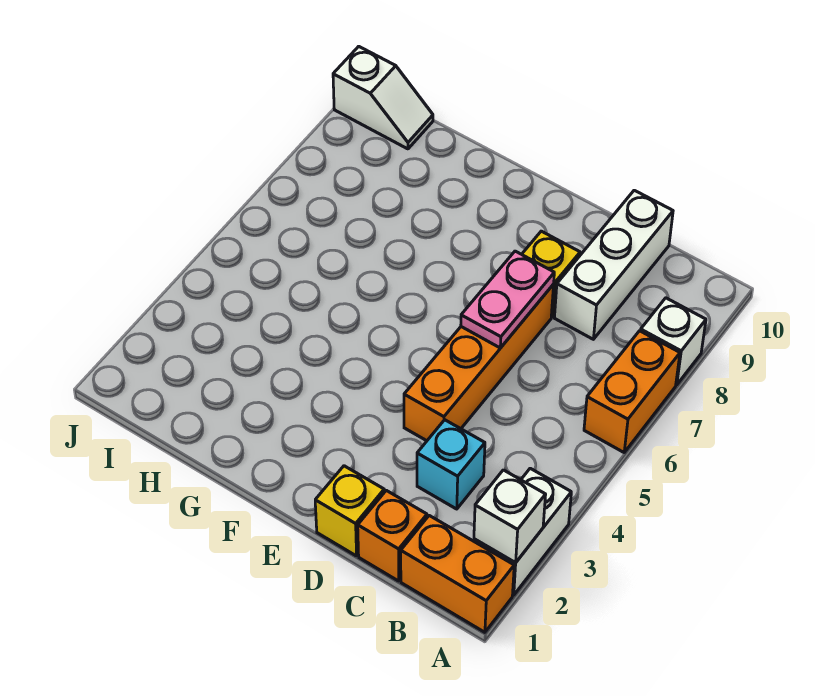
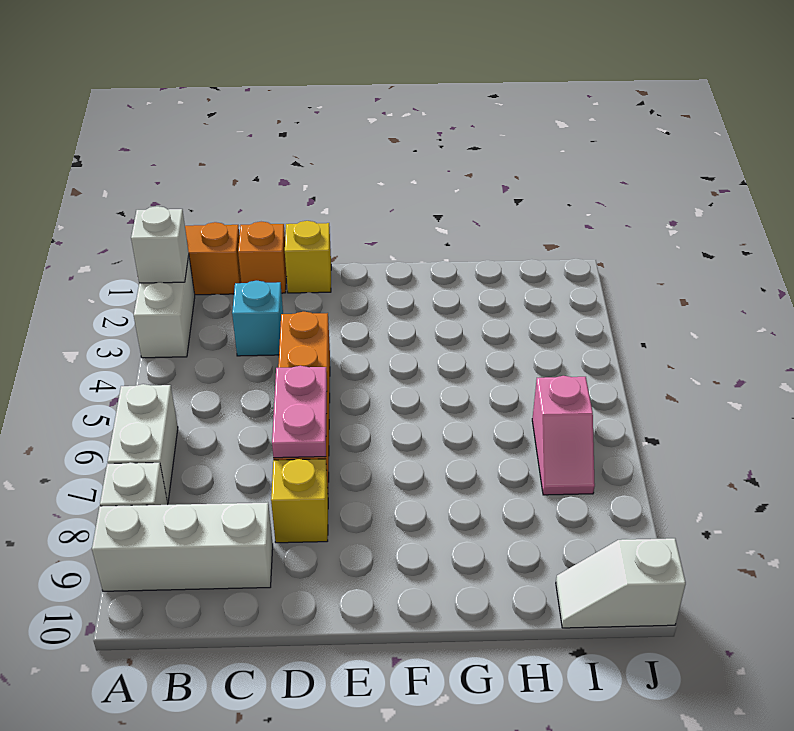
orange brick A6:A7 level 1 -> white brick A6:A7 level 1
white brick C8:C10 level 1 -> white brick A9:C9 level 1
none -> pink slope I6:I7 level 1 top 6

